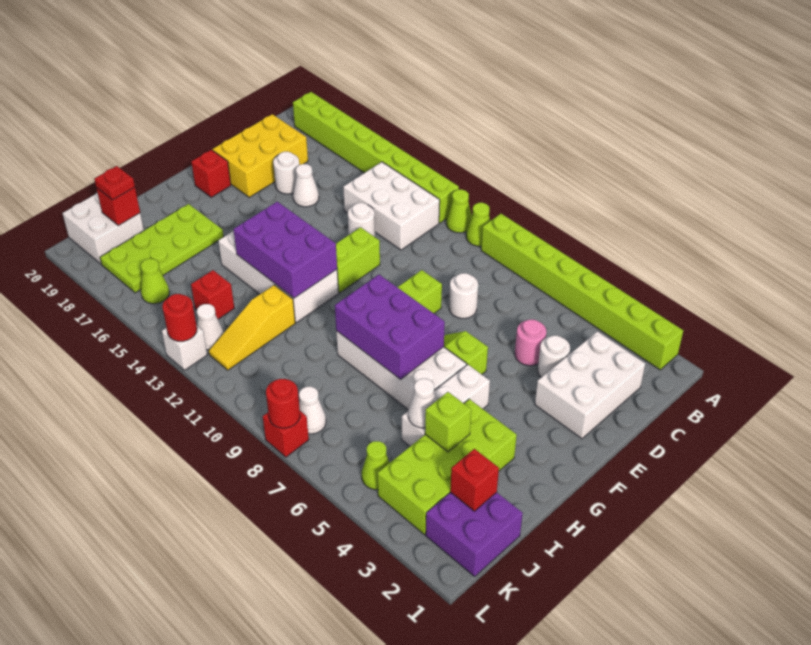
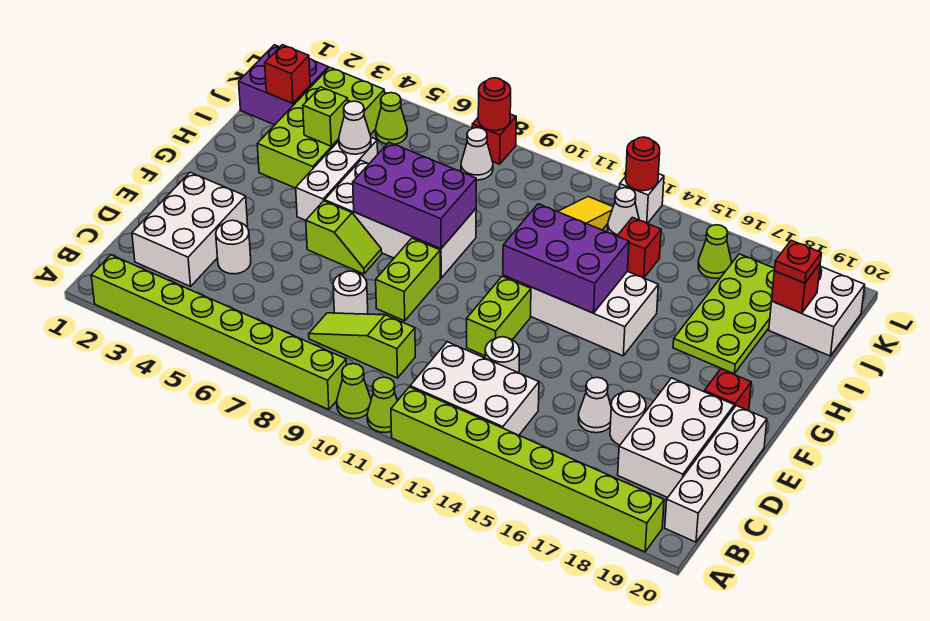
none -> white brick B20:E20 level 1
none -> lime slope C8:C10 level 1 top 10
yellow brick C18:E19 level 1 -> white brick C18:E19 level 1
pink round brick D5 level 1 -> none

